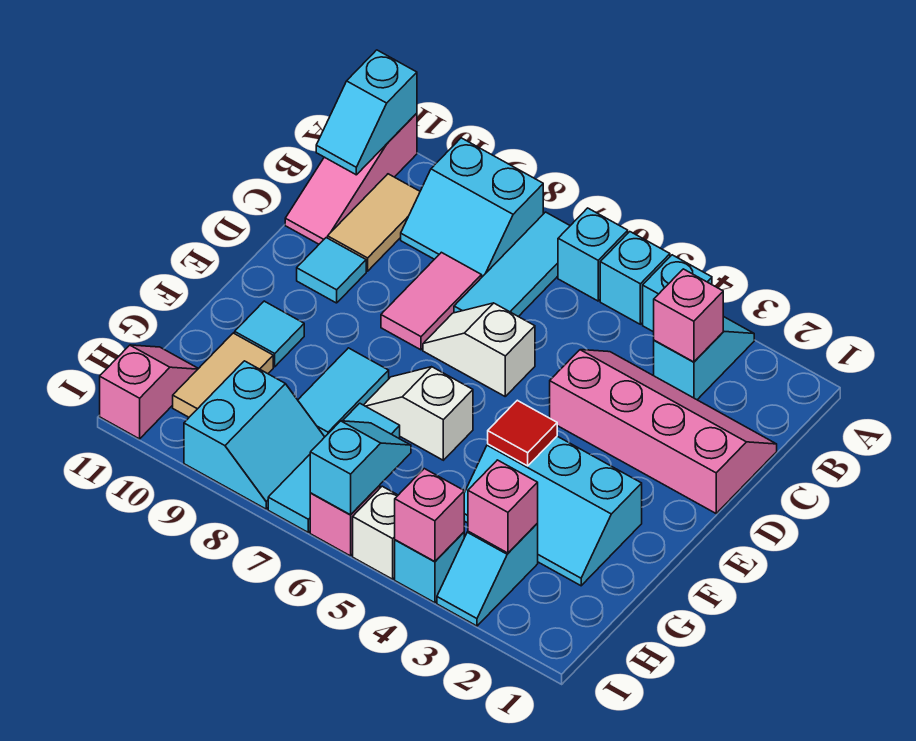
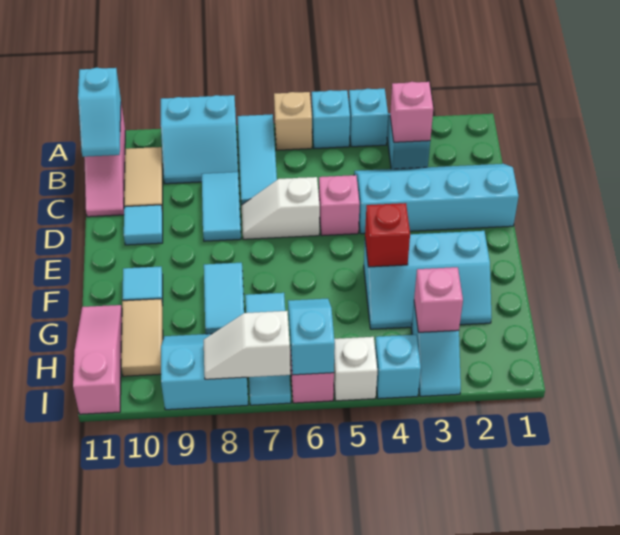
cyan brick A6 level 1 -> tan brick A6 level 1
pink slope C1:D4 level 1 top D -> cyan slope C1:D4 level 1 top D
pink tile C8:D8 level 1 -> cyan tile C8:D8 level 1
red tile F4 level 2 -> red brick F4 level 2
white slope F6:F7 level 1 top 6 -> white slope I7:I8 level 2 top 7
cyan slope H8:I9 level 1 top 9 -> cyan slope H8:I9 level 1 top I
pink slope H11:I11 level 1 top I -> pink slope G11:I11 level 1 top I
pink brick I4 level 2 -> pink brick D5 level 1

